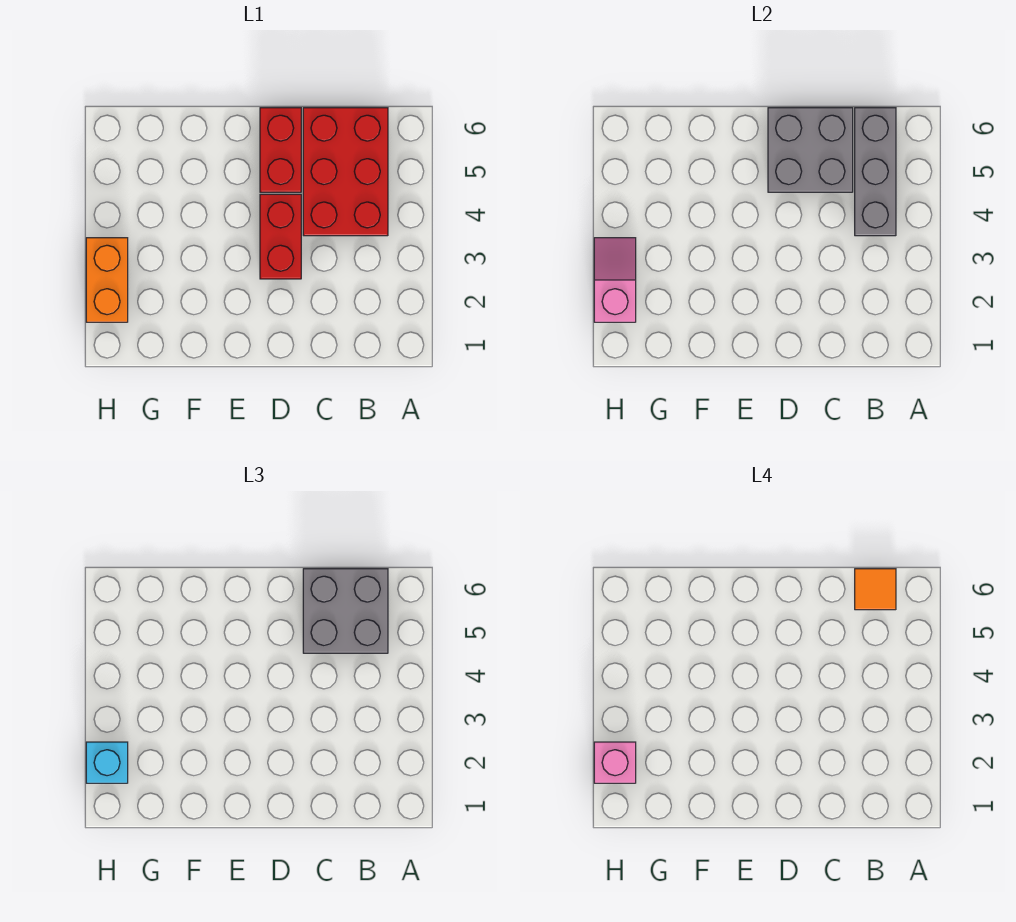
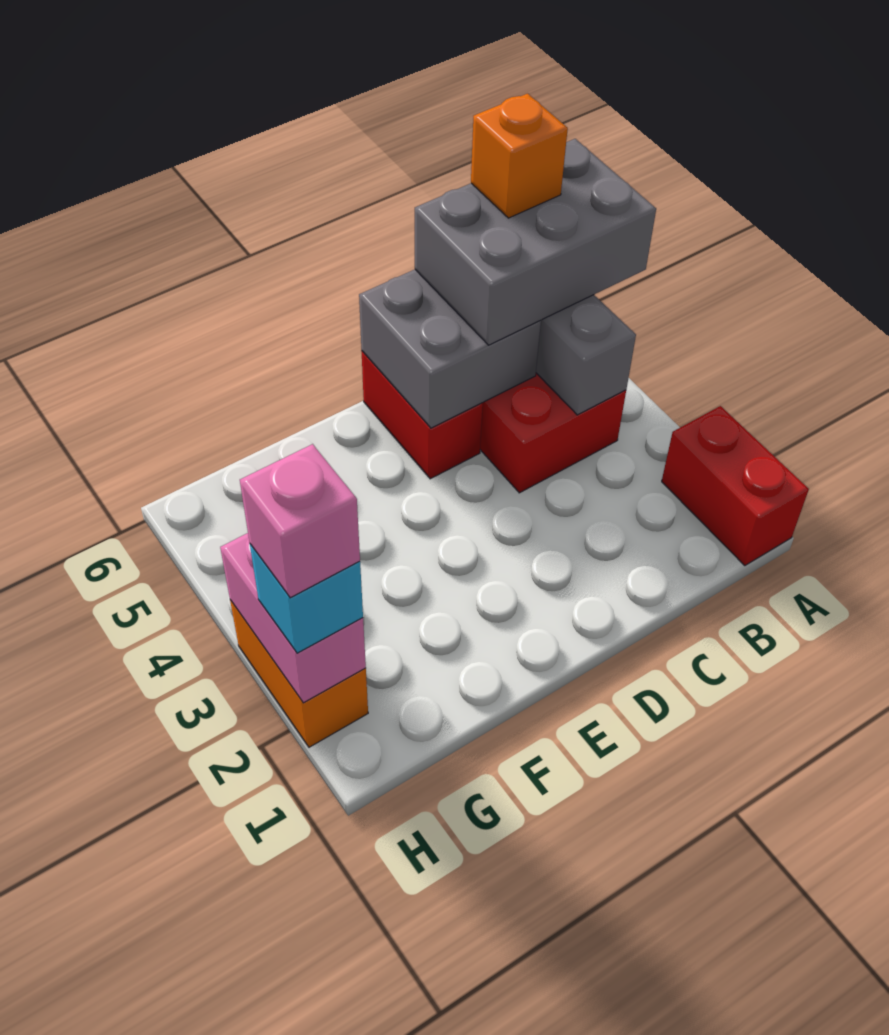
grey brick B5:C6 level 3 -> grey brick A5:C6 level 3
orange tile B6 level 4 -> orange brick B6 level 4
red brick D3:D4 level 1 -> red brick A1:A2 level 1
pink slope H2:H3 level 2 top 2 -> pink brick H2:H3 level 2

